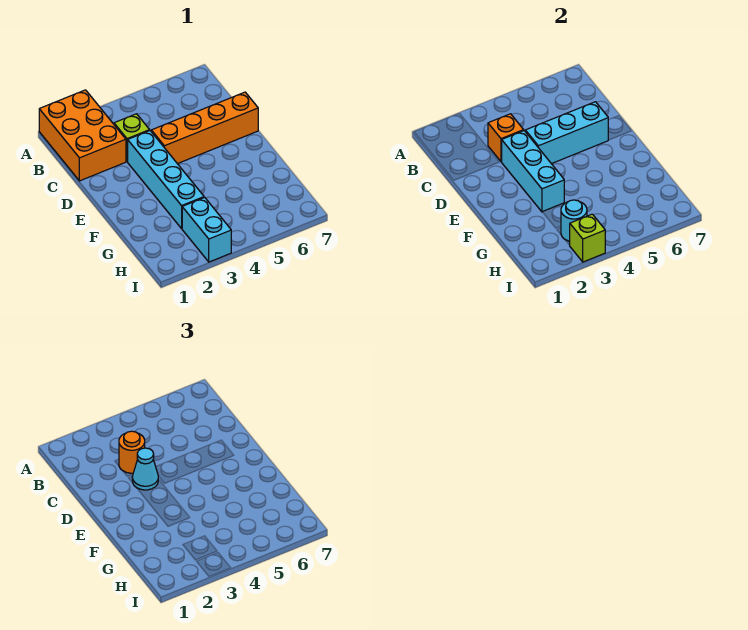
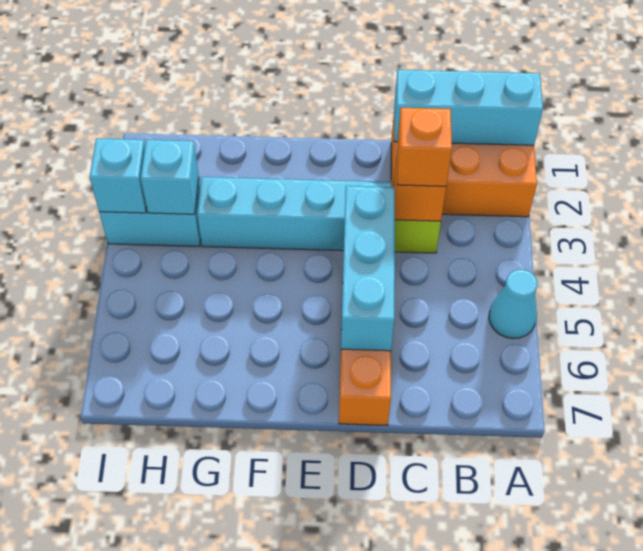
orange round brick C3 level 3 -> orange brick C3 level 3
cyan brick D3:F3 level 2 -> cyan brick A1:C1 level 2
cyan cone D3 level 3 -> cyan cone A5 level 1
cyan round brick H3 level 2 -> cyan brick H3 level 2
lime brick I3 level 2 -> cyan brick I3 level 2

